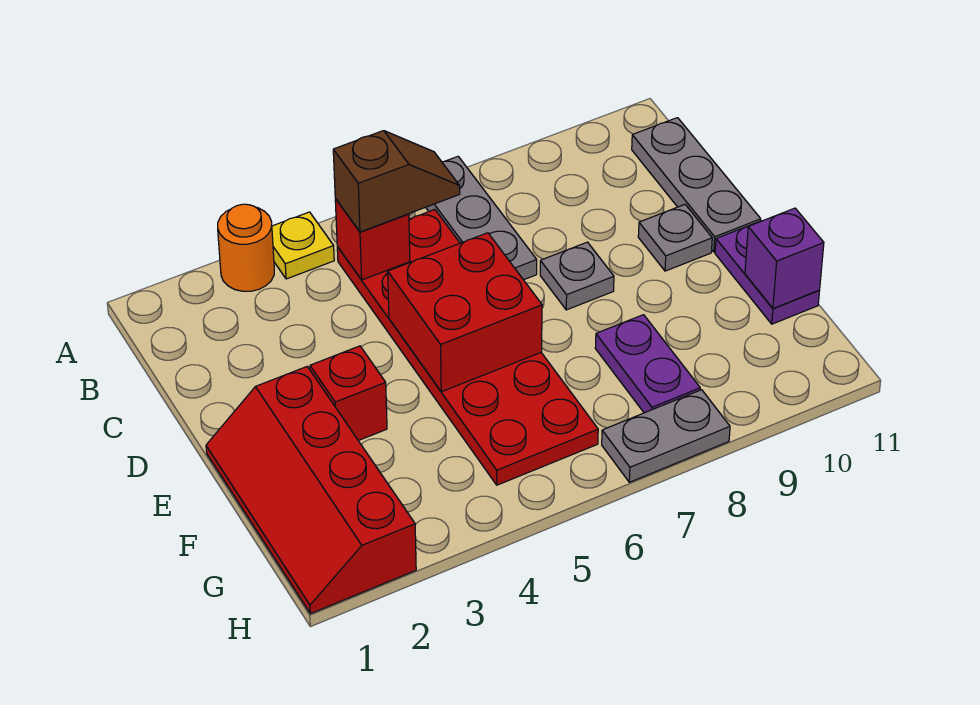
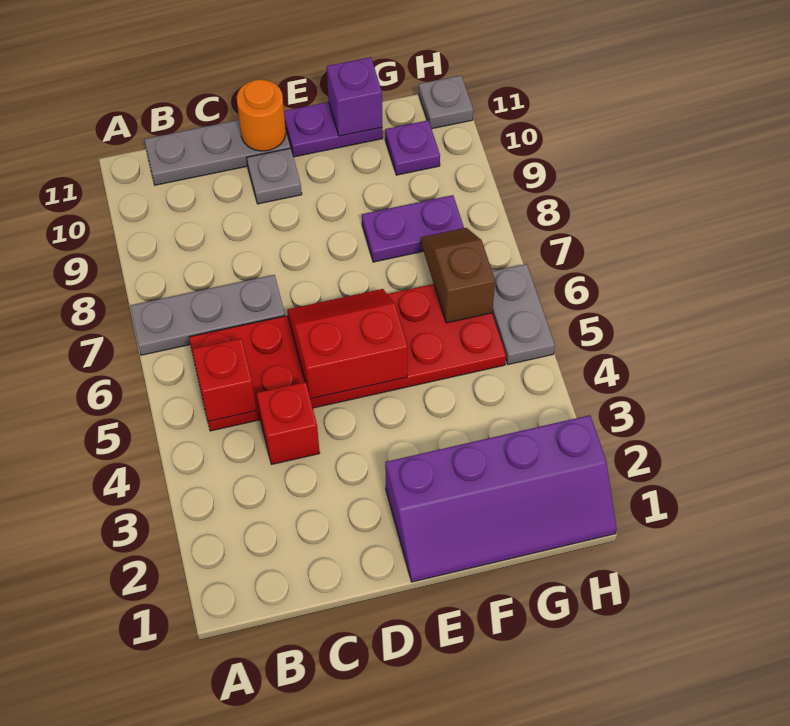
orange round brick A3 level 1 -> orange round brick D11 level 2
yellow plate A4 level 1 -> none
brown slope B5:B6 level 3 top 5 -> brown slope G6:G7 level 2 top 6
red brick D5:E6 level 2 -> red slope D5:E6 level 2 top 5
grey plate D8 level 1 -> grey plate H11 level 1
red slope E1:H2 level 1 top 2 -> purple slope E1:H2 level 1 top 2
red brick E3 level 1 -> red brick C4 level 1
none -> purple plate G10 level 1
grey plate H7:H8 level 1 -> grey plate H5:H6 level 1

